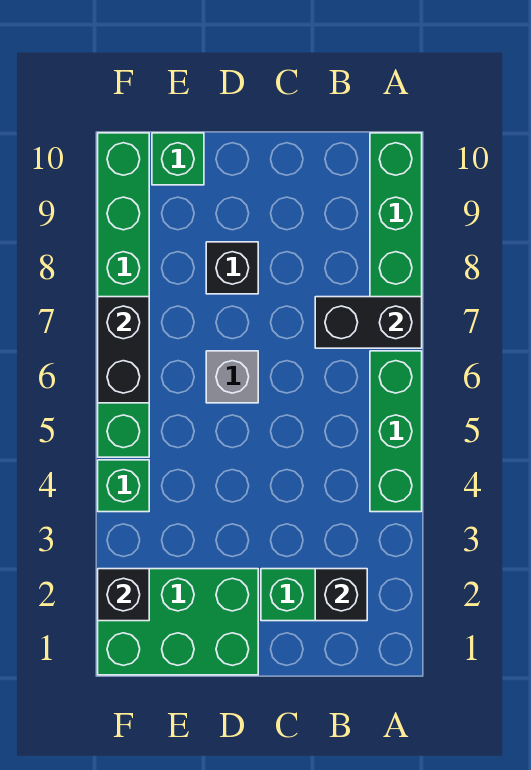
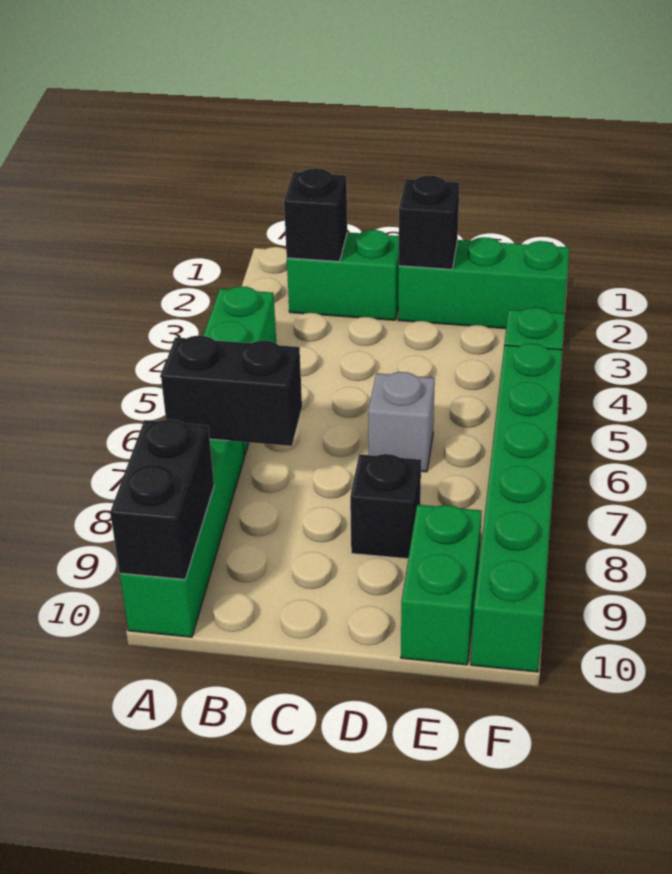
green brick D1:F2 level 1 -> green brick D2:F2 level 1
green brick E10 level 1 -> green brick E9:E10 level 1
black brick F2 level 2 -> black brick D2 level 2
black brick F6:F7 level 2 -> black brick A9:A10 level 2

